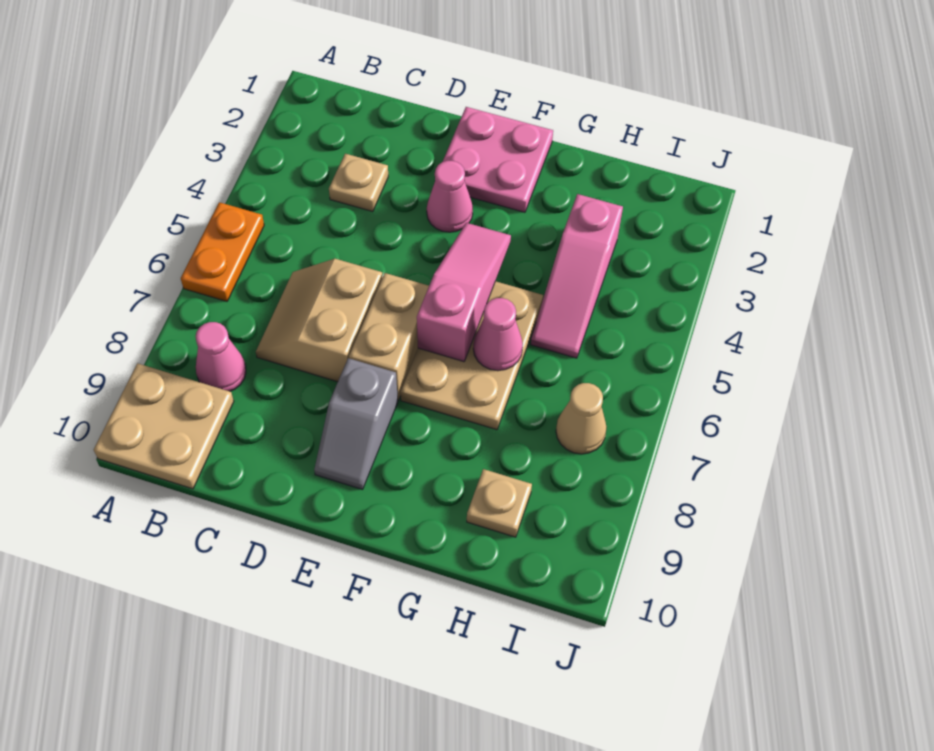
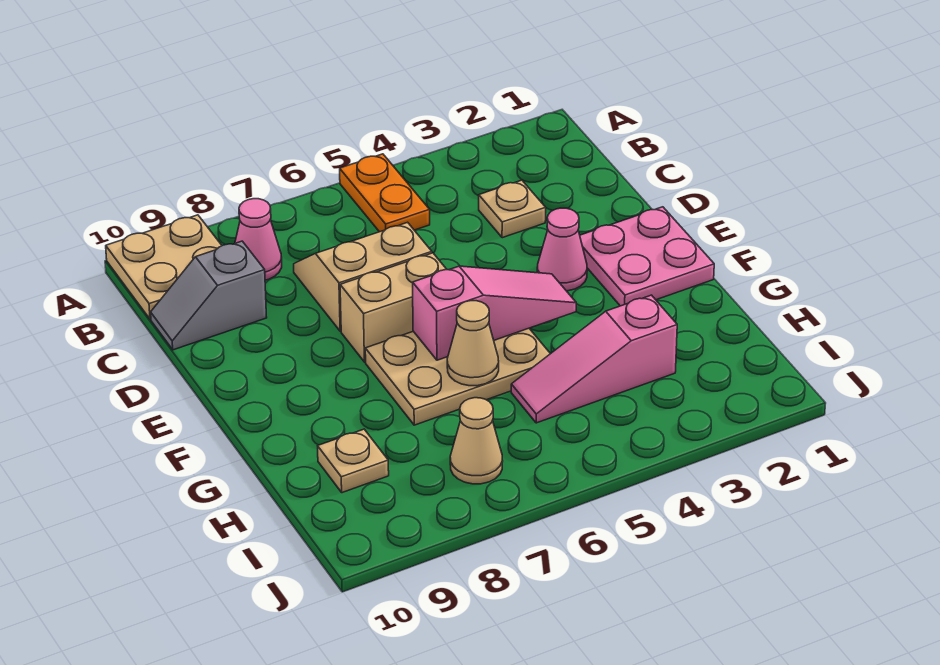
orange plate A5:A6 level 1 -> orange plate A5:B5 level 1
grey slope E8:E9 level 1 top 8 -> grey slope C9:C10 level 1 top 9
pink cone G6 level 2 -> tan cone G6 level 2

